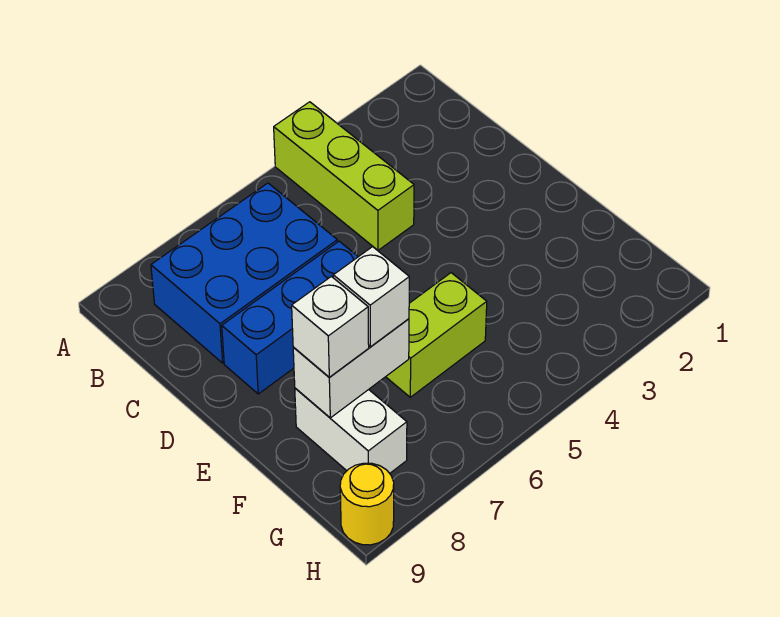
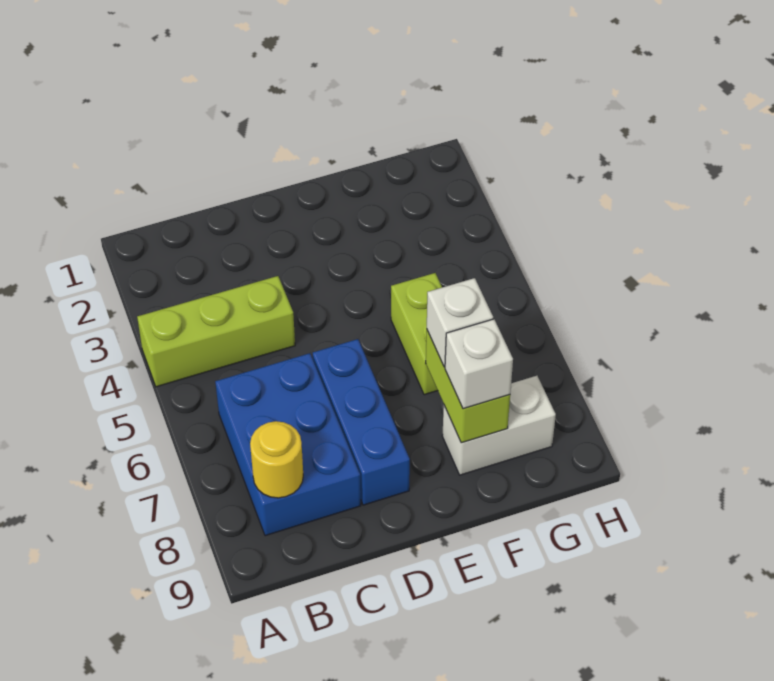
white brick F7:F8 level 2 -> lime brick F7:F8 level 2
yellow round brick H9 level 1 -> yellow round brick B8 level 2

